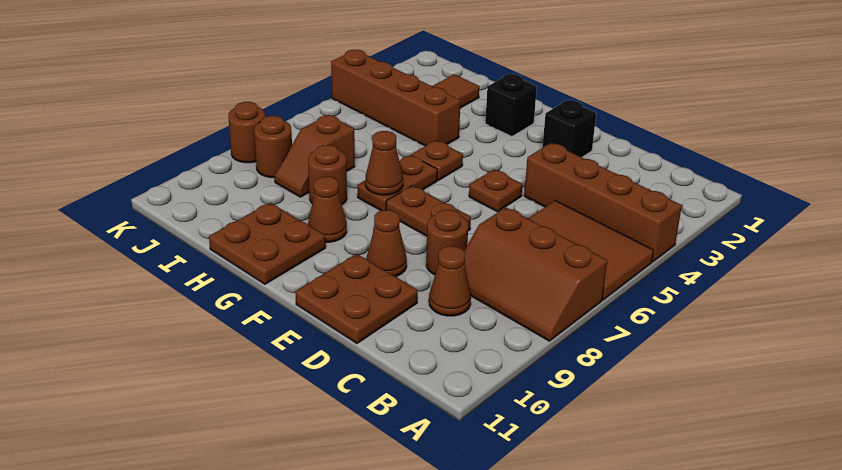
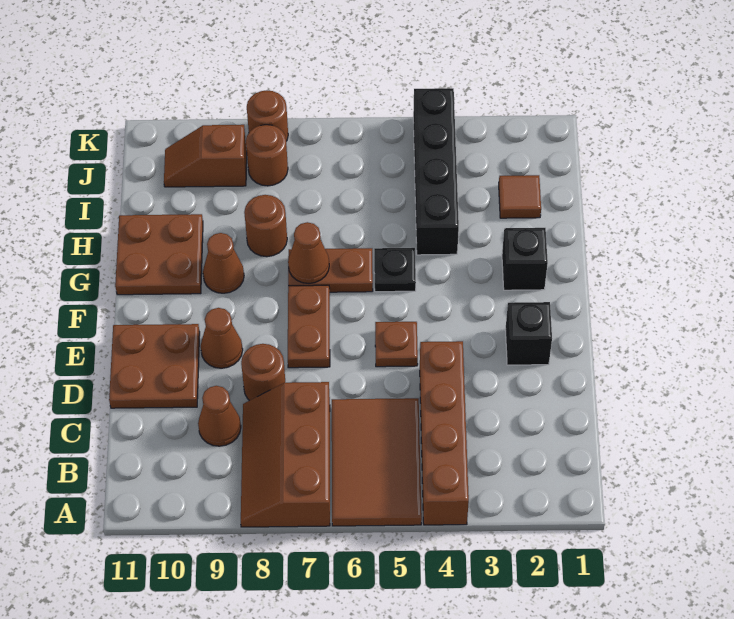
brown plate G5 level 1 -> black plate G5 level 1
brown brick H4:K4 level 1 -> black brick H4:K4 level 1
brown slope I7:I8 level 1 top 7 -> brown slope J9:J10 level 1 top 9

